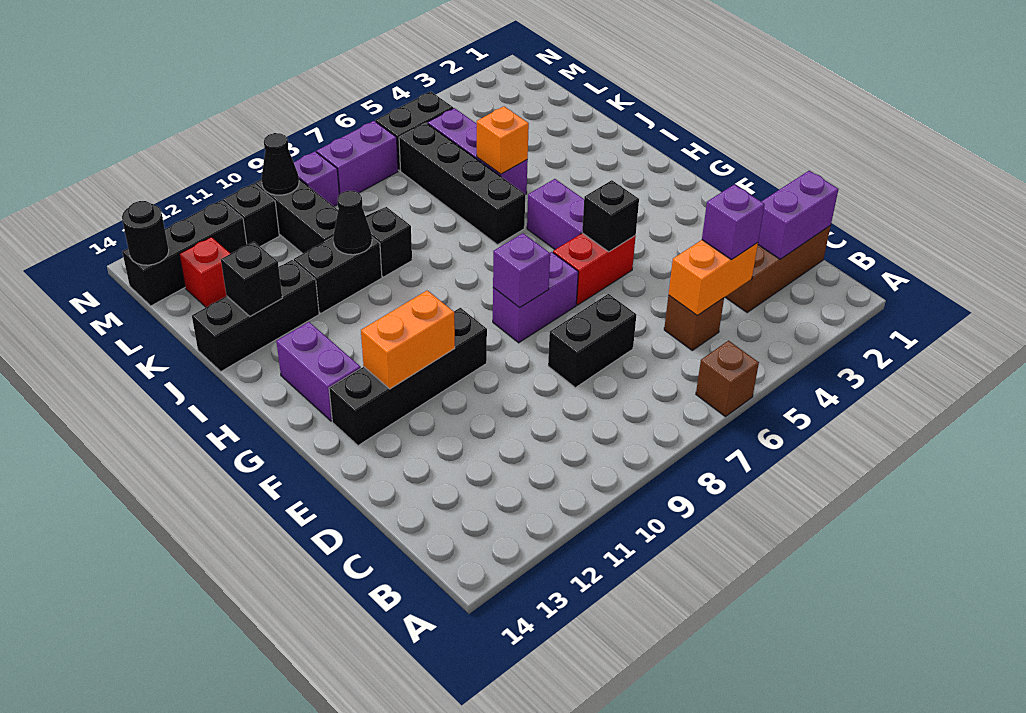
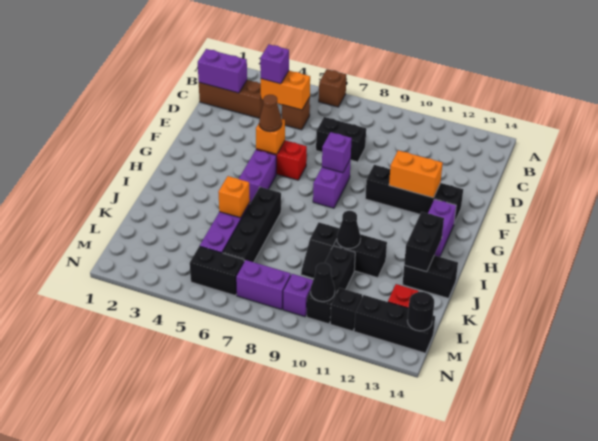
black brick F5 level 2 -> orange brick F5 level 2
none -> brown cone F5 level 3
purple brick F7:F8 level 1 -> purple brick F8:G8 level 1
black brick J12:J14 level 1 -> black brick J13:J14 level 1
black brick J13 level 2 -> black brick I13:J13 level 2

